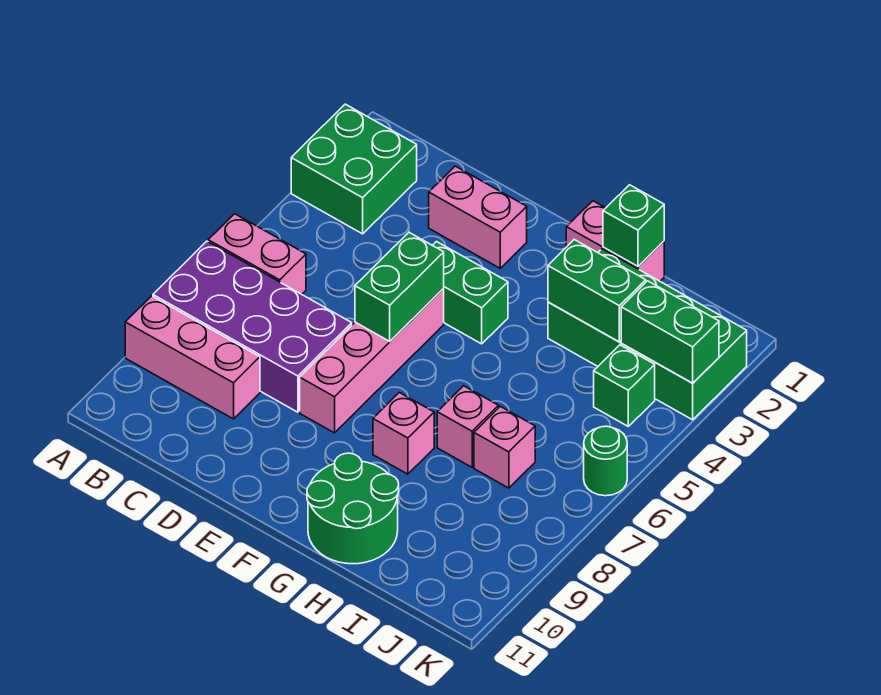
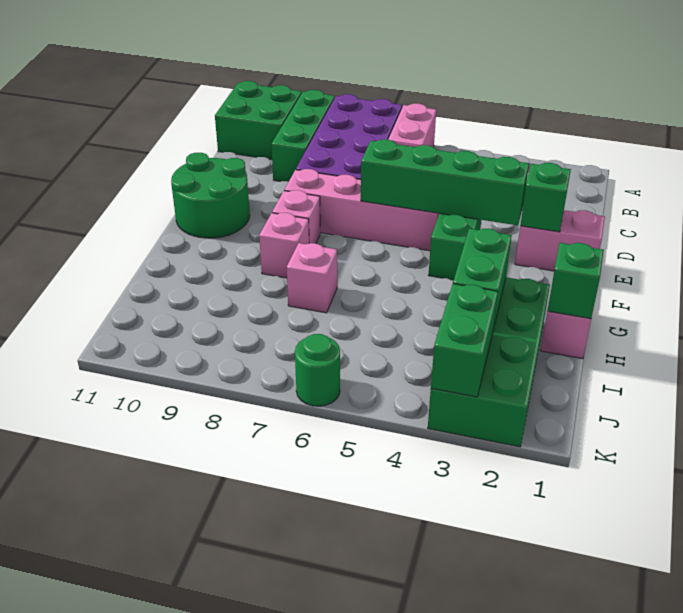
green brick A2:B3 level 1 -> green brick A10:B11 level 1
pink brick A9:C9 level 1 -> green brick A9:C9 level 1
pink brick D2:E2 level 1 -> pink brick E1:E2 level 1
green brick E5:E6 level 2 -> green brick E3:E6 level 2
green round brick G10:H11 level 1 -> green round brick E10:F11 level 1
pink brick I7 level 1 -> pink brick F8 level 1
green brick J4 level 1 -> green brick E2 level 2

